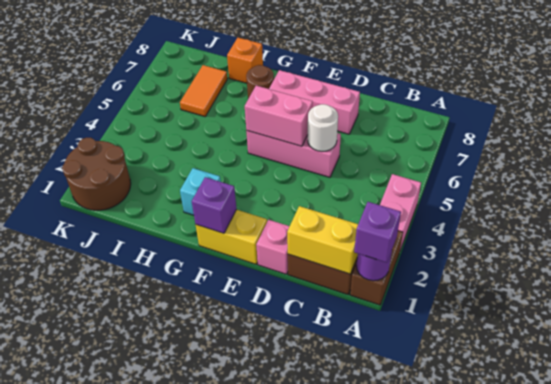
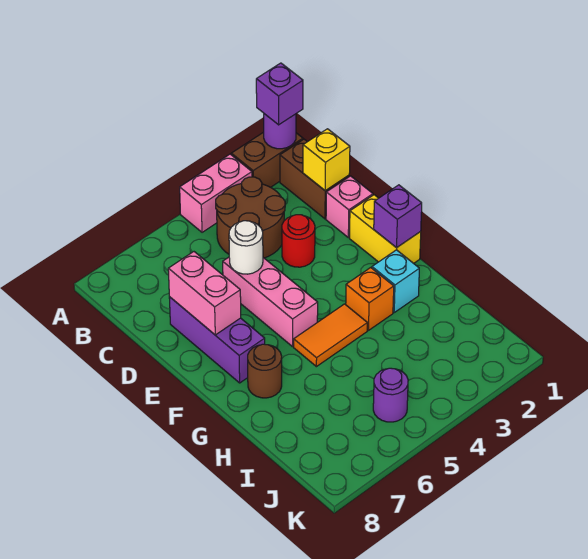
yellow brick B1:C1 level 2 -> yellow brick C1 level 2
none -> red round brick D3 level 1
pink brick D7:F7 level 1 -> purple brick D7:F7 level 1
pink brick E5:F5 level 2 -> pink brick D7:E7 level 2
orange brick H8 level 1 -> orange brick G3 level 1
orange tile I6:I7 level 1 -> orange tile G4:G5 level 1
brown round brick J1:K2 level 1 -> brown round brick B3:C4 level 1
none -> purple round brick J5 level 1

